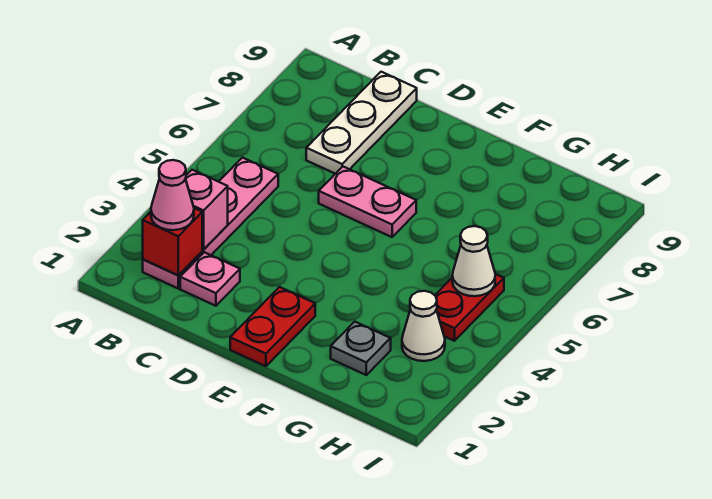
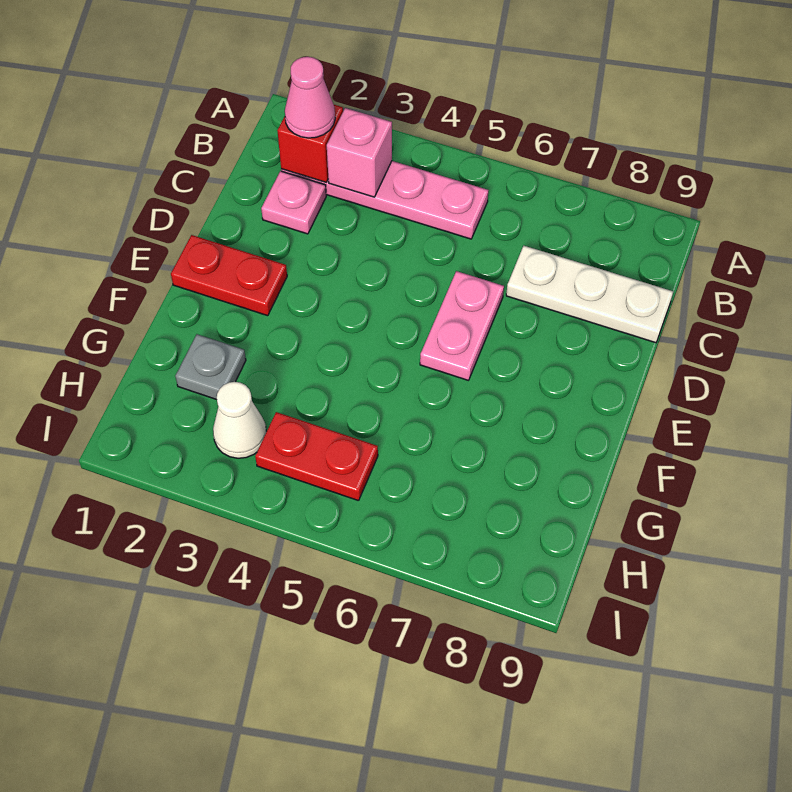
white cone H5 level 2 -> none

